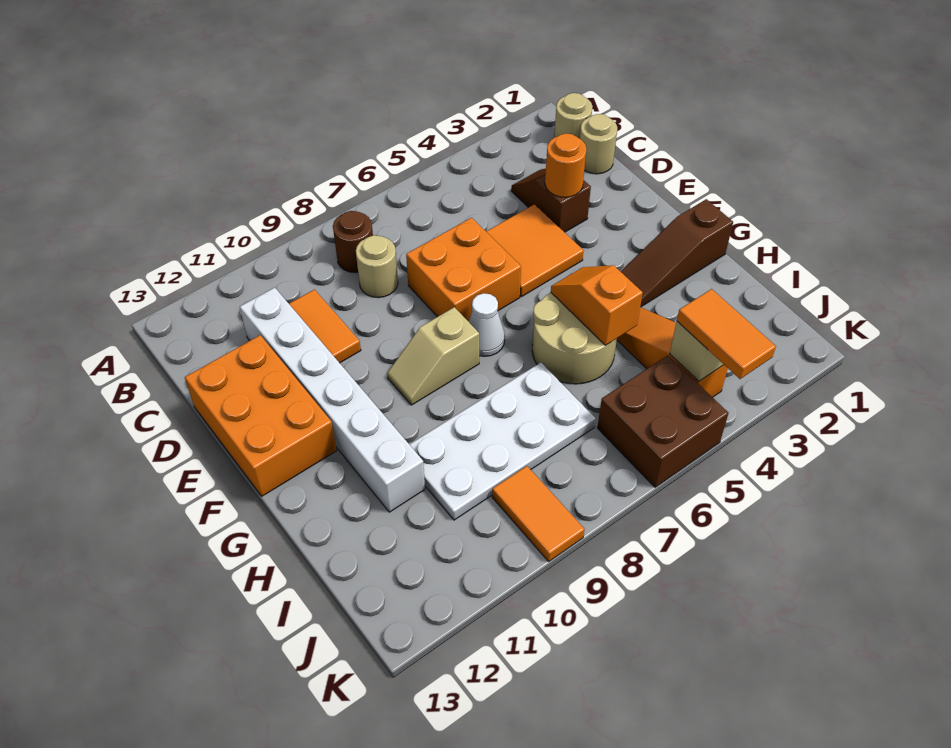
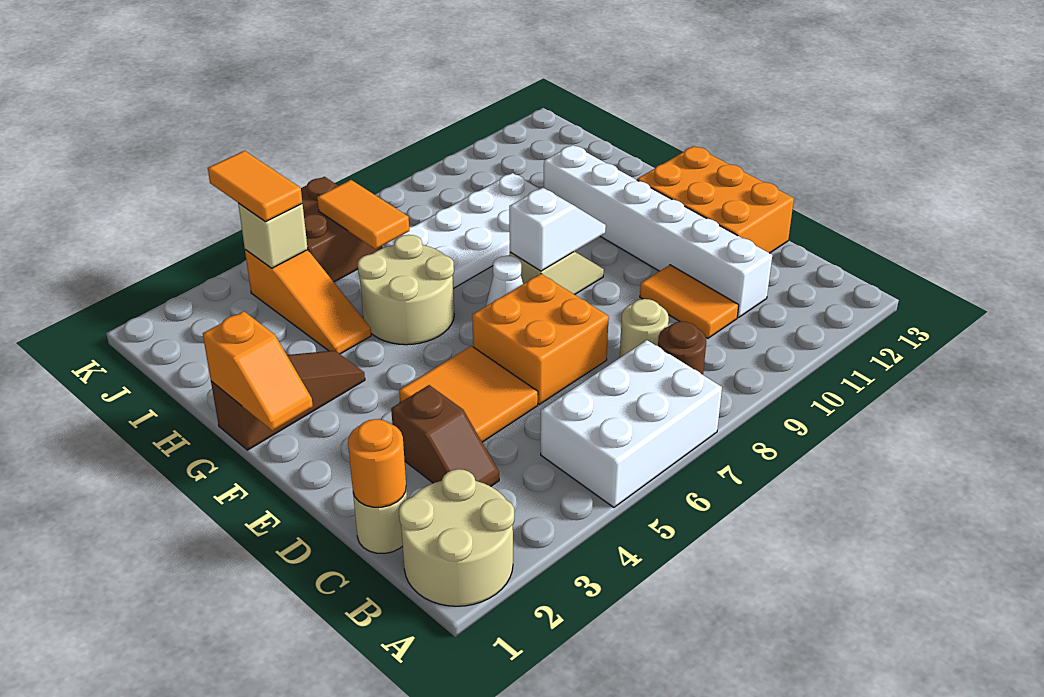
none -> white brick A5:B7 level 1
tan round brick B1 level 1 -> tan round brick A1:B2 level 1
orange round brick D3 level 2 -> orange round brick C1 level 2
none -> white slope F8:F9 level 2 top 8
orange slope G5:H5 level 2 top H -> orange slope F1:G1 level 2 top G
orange tile J9:K9 level 1 -> orange tile I6:J6 level 2

